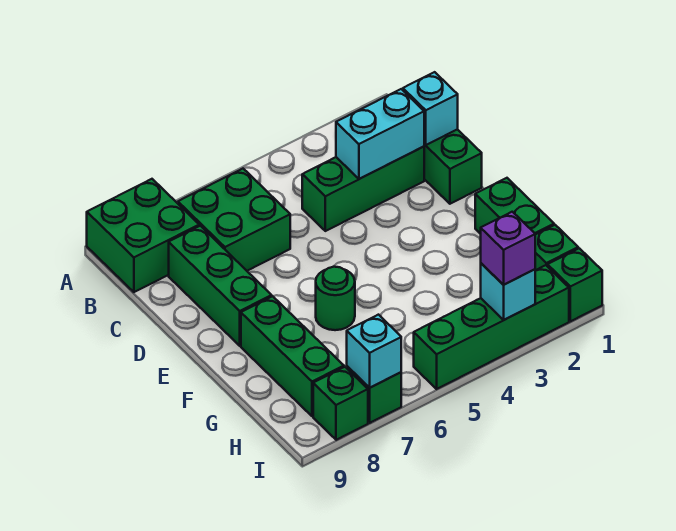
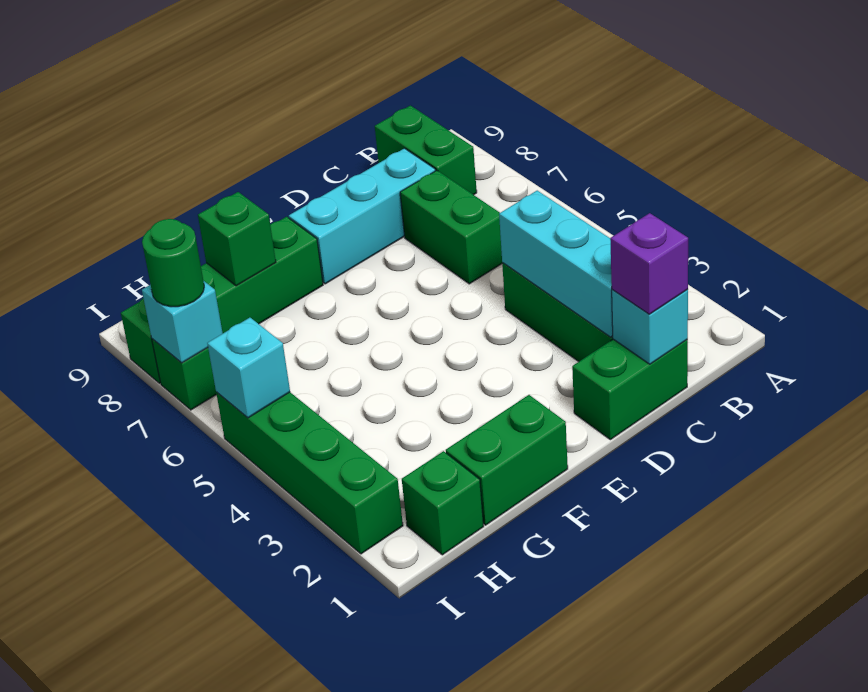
green brick A8:B9 level 1 -> green brick B8:B9 level 1
green brick B6:C7 level 1 -> green brick C6:C7 level 1
cyan brick C2:C3 level 2 -> cyan brick C2:C4 level 2
green brick C8:E8 level 1 -> cyan brick C8:E8 level 1
green round brick F6 level 1 -> green round brick I7 level 3
green brick I1 level 1 -> green brick G8 level 2
cyan brick I3 level 2 -> cyan brick I5 level 2
purple brick I3 level 3 -> purple brick C1 level 3

